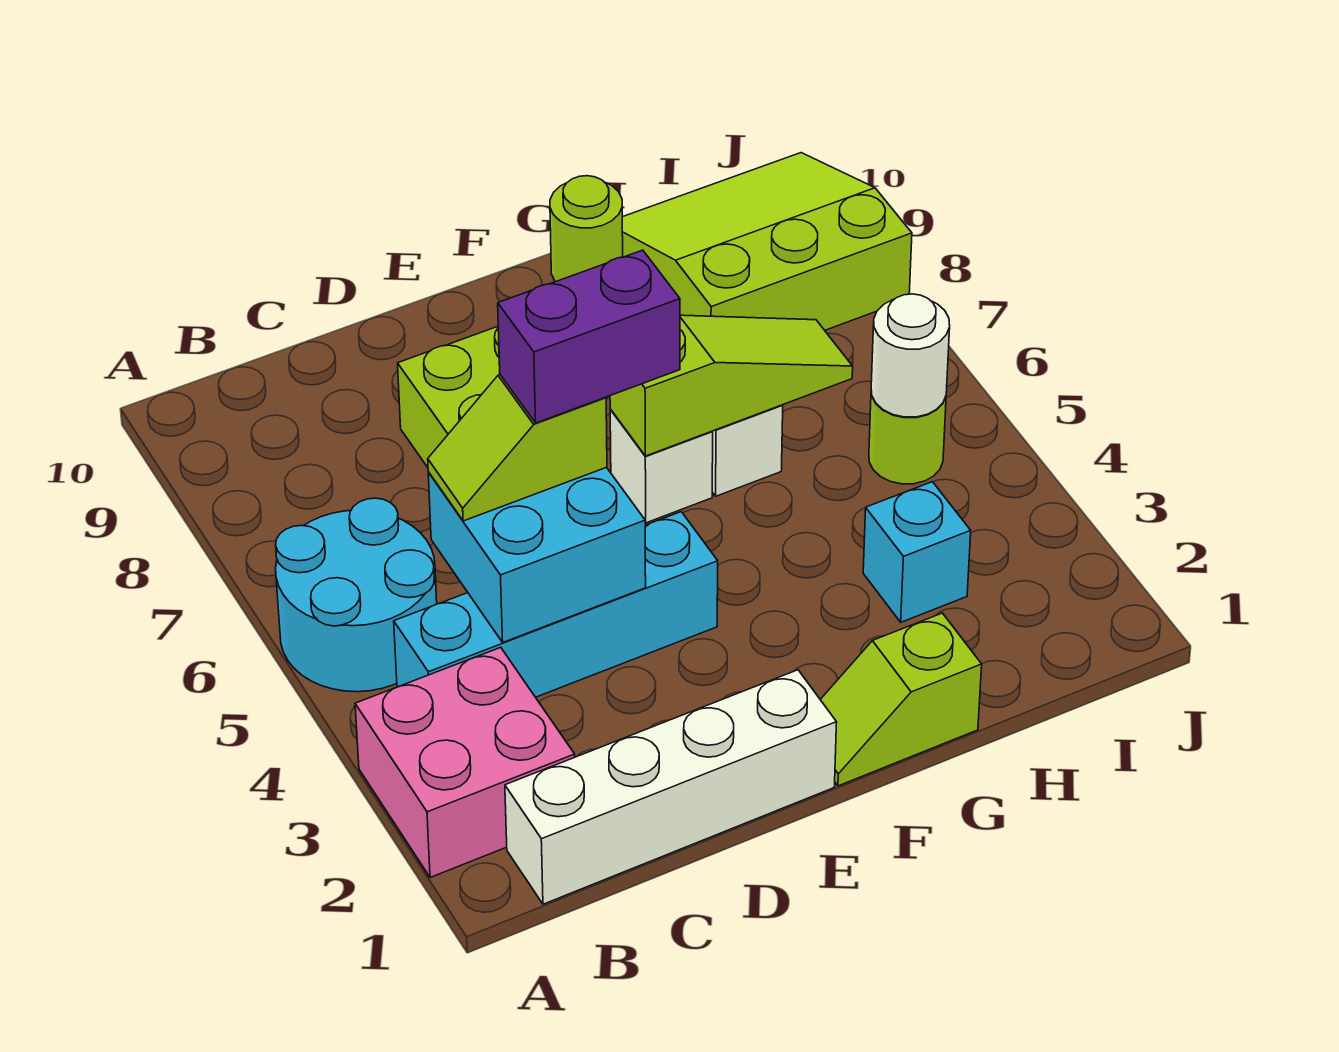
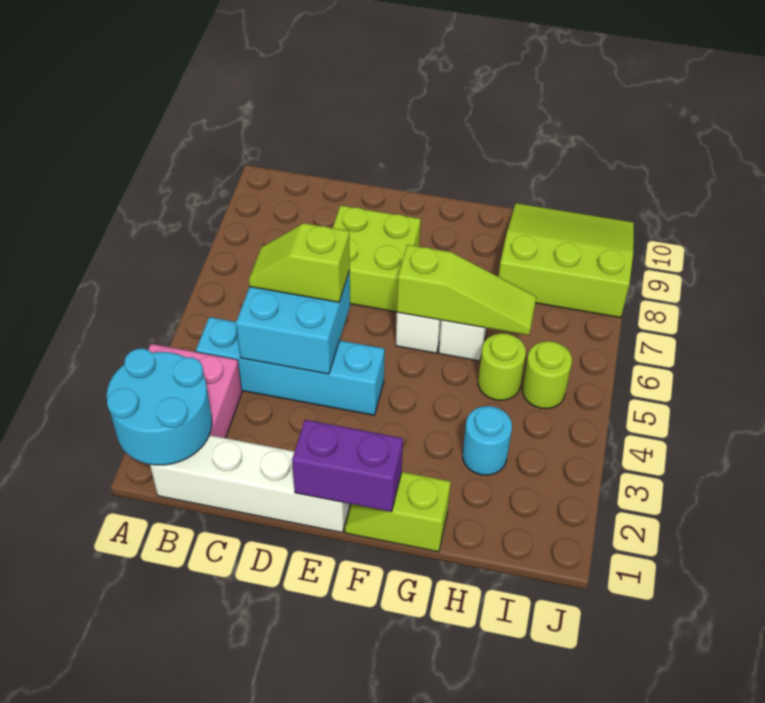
cyan round brick A5:B6 level 1 -> cyan round brick A1:B2 level 2
purple brick D5:E5 level 4 -> purple brick E1:F1 level 2
lime round brick G10 level 1 -> lime round brick H5 level 1
cyan brick H3 level 1 -> cyan round brick H3 level 1
white round brick I5 level 2 -> none

